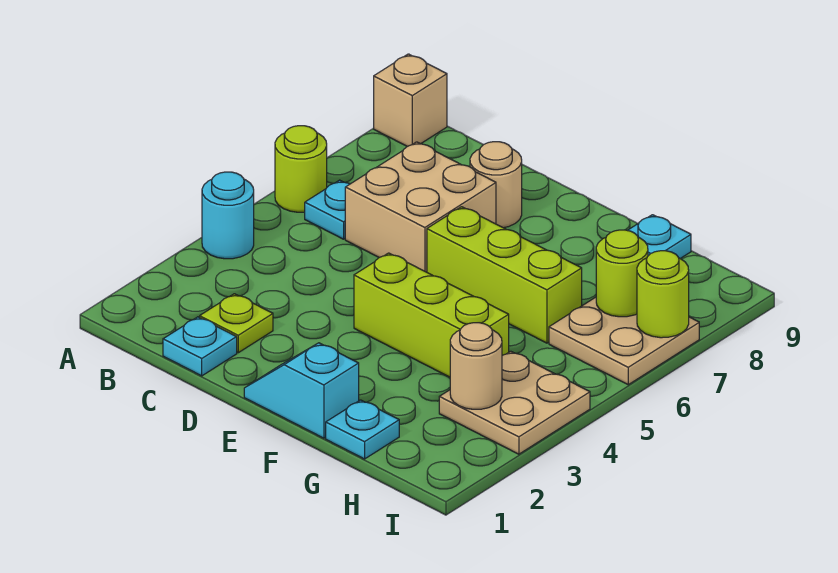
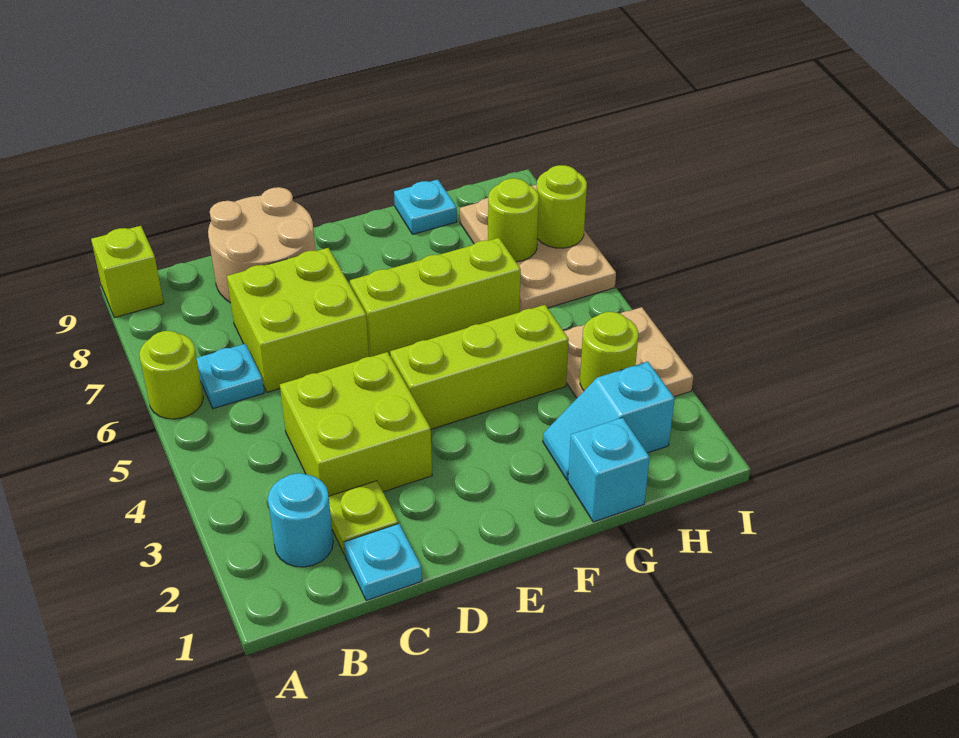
cyan round brick A4 level 1 -> cyan round brick B2 level 1
tan brick A9 level 1 -> lime brick A9 level 1
none -> lime brick C3:D4 level 1
tan brick C6:D7 level 1 -> lime brick C6:D7 level 1
tan round brick D8 level 1 -> tan round brick C8:D9 level 1
cyan slope E1:F1 level 1 top F -> cyan slope G2:H2 level 1 top H
cyan plate G1 level 1 -> cyan brick G1 level 1
tan round brick H3 level 2 -> lime round brick H3 level 2
tan plate H6:I7 level 1 -> tan plate H6:I8 level 1

